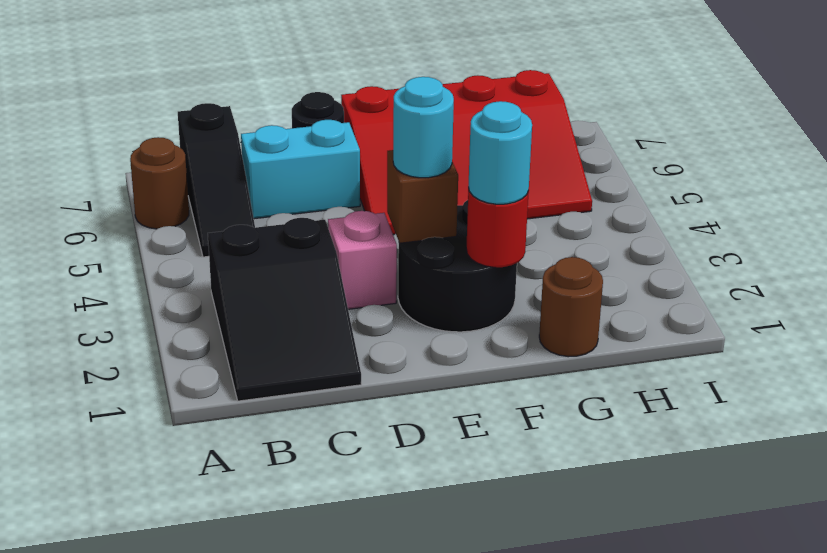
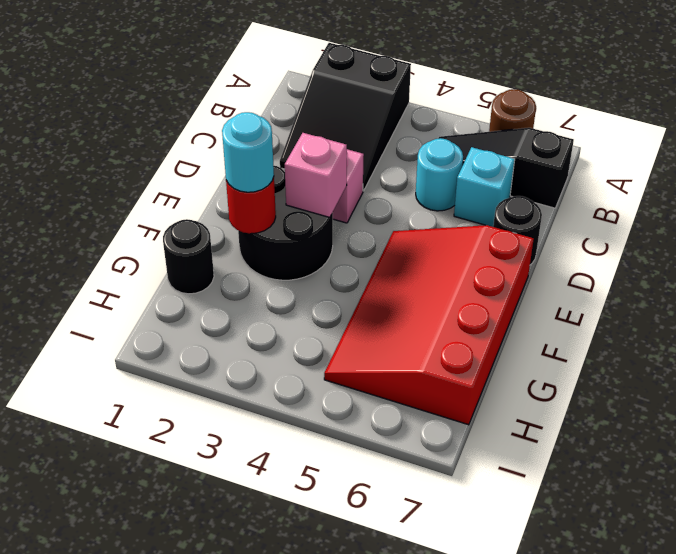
black slope B1:C3 level 1 top 3 -> black slope A2:C3 level 1 top A
cyan brick C6:D6 level 1 -> cyan brick C6 level 1
brown brick E3 level 2 -> pink brick E3 level 2
cyan round brick E3 level 3 -> cyan round brick C5 level 1
brown round brick G1 level 1 -> black round brick G1 level 1

